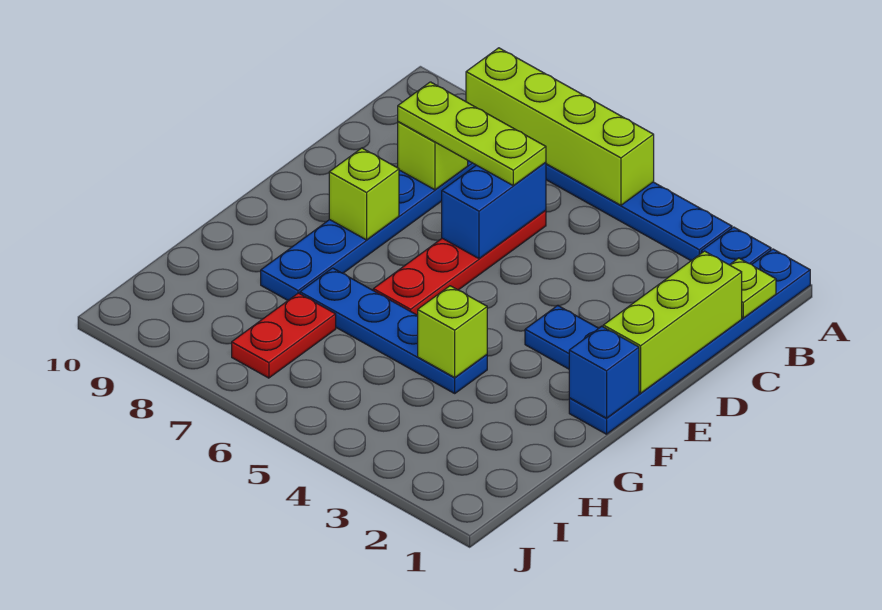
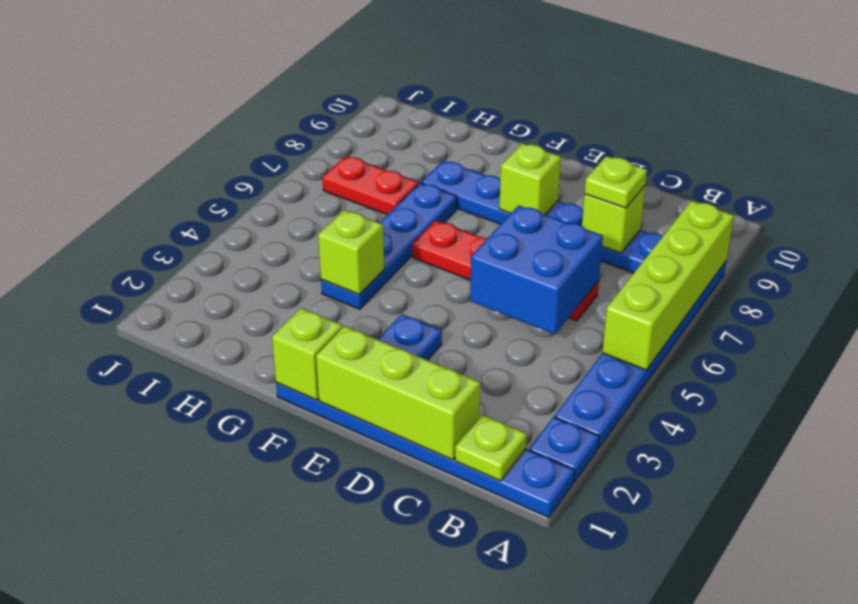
blue brick C6:D6 level 2 -> blue brick C5:D6 level 2
lime plate C6:C8 level 3 -> lime plate C8 level 3
blue brick F1 level 2 -> lime brick F1 level 2

